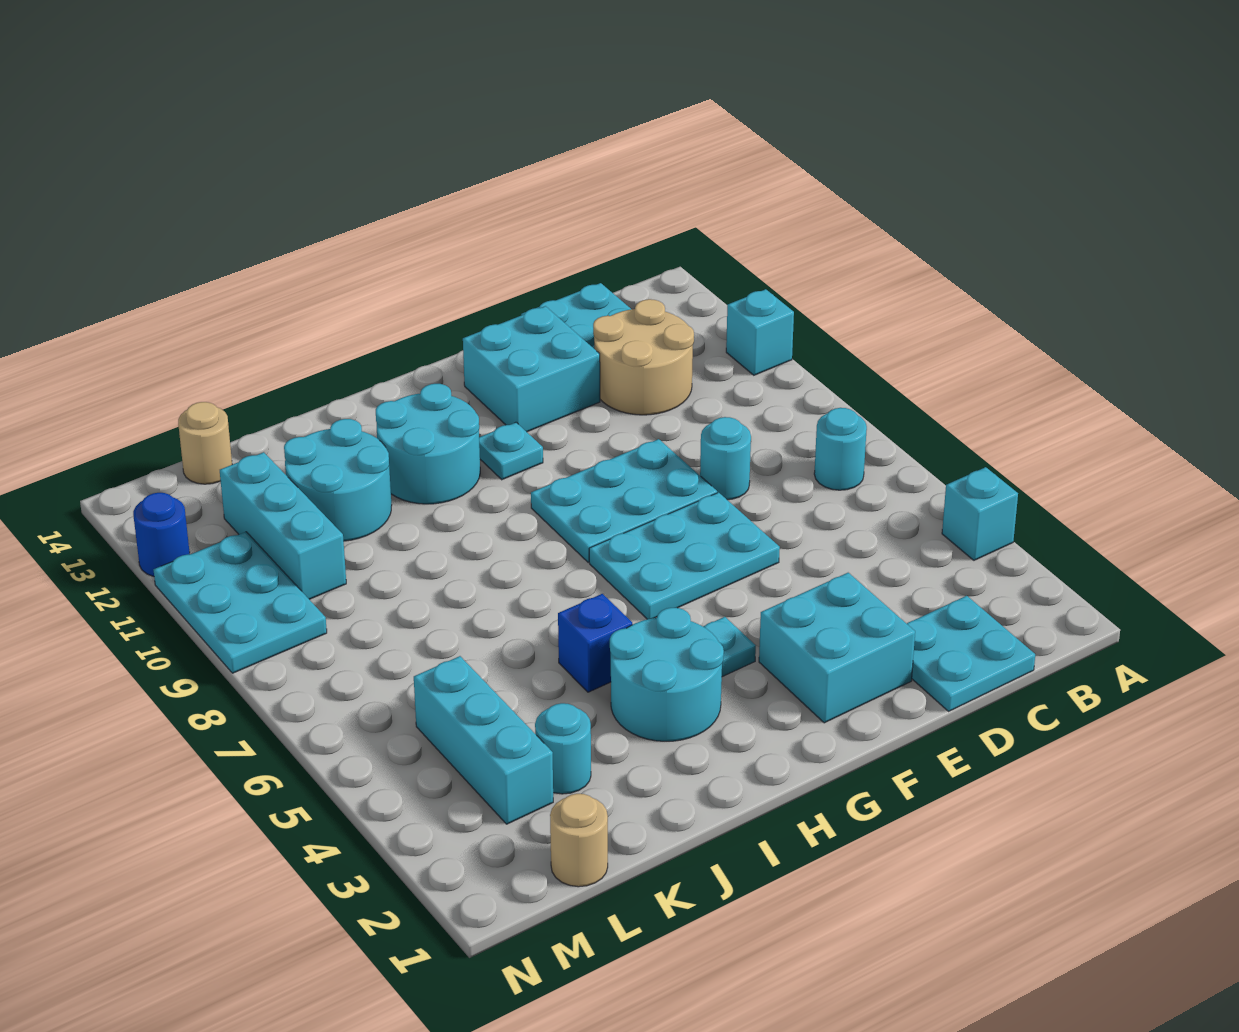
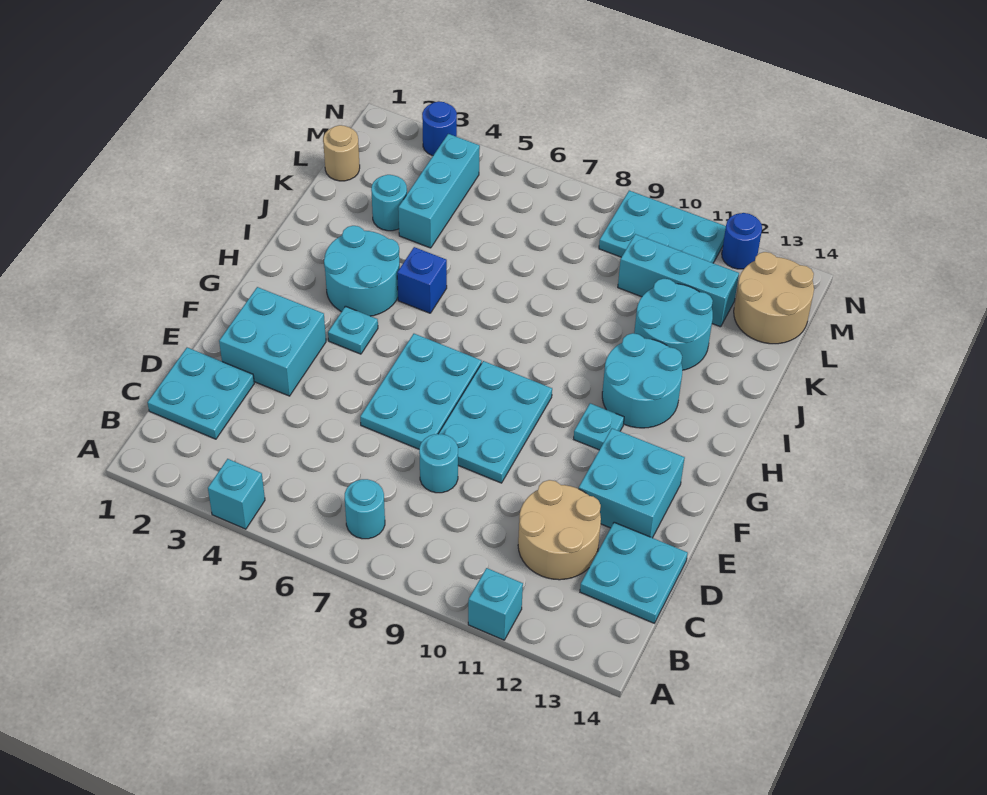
cyan brick L3:L5 level 1 -> cyan brick K4:M4 level 1
tan round brick L14 level 1 -> tan round brick L13:M14 level 1
none -> blue round brick N3 level 1

